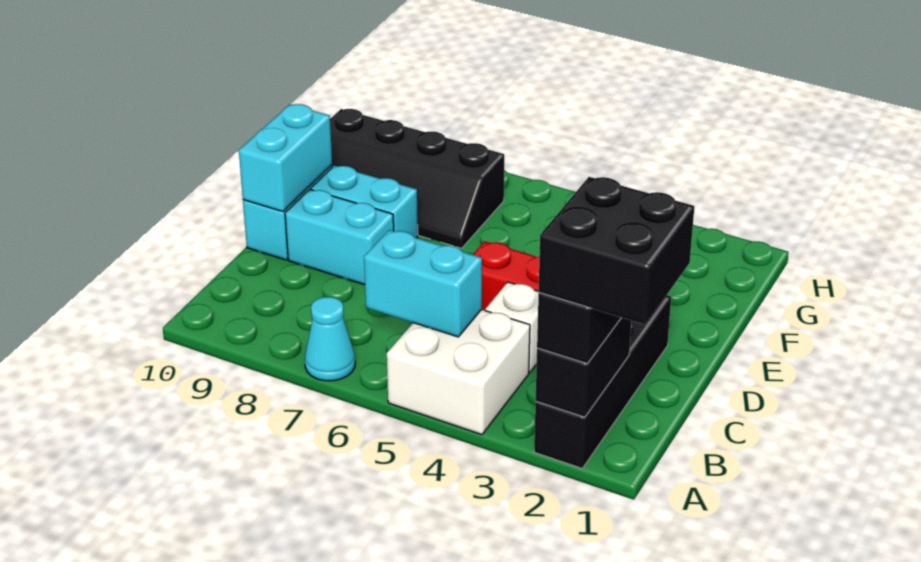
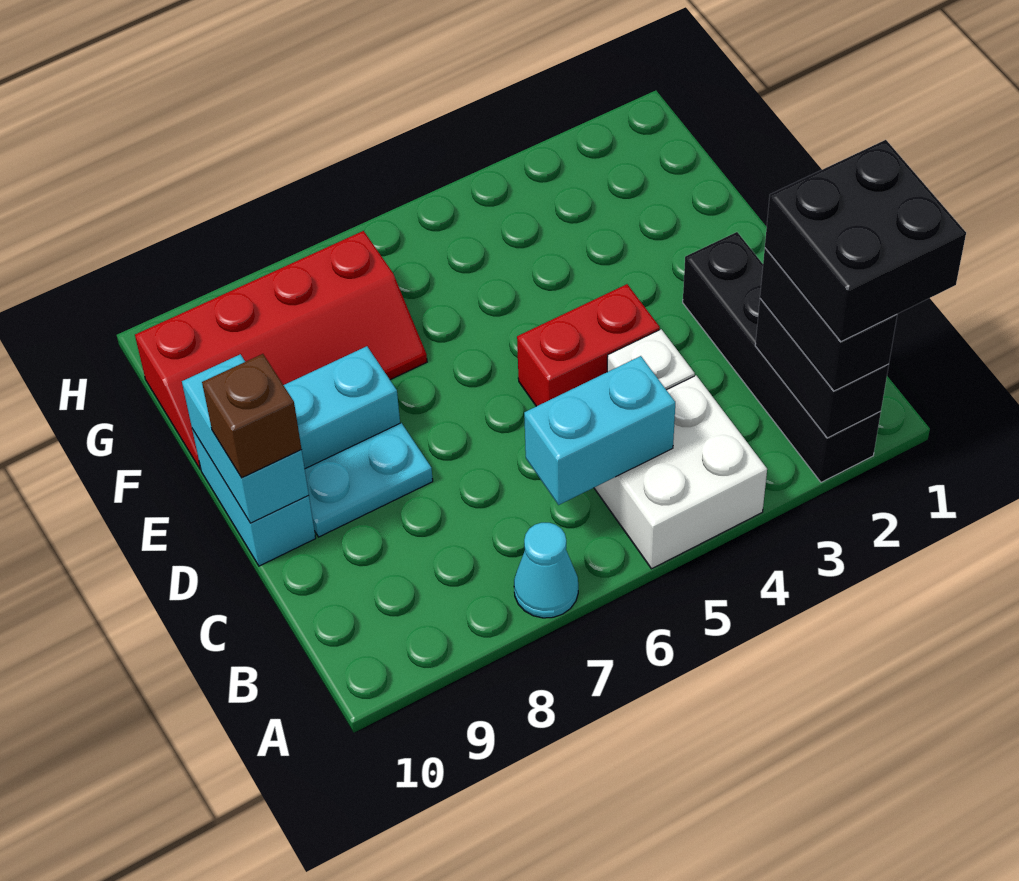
cyan brick D8:D9 level 1 -> cyan plate D8:D9 level 1
none -> brown brick D10 level 3
black slope F7:G10 level 1 top G -> red slope F7:G10 level 1 top G

